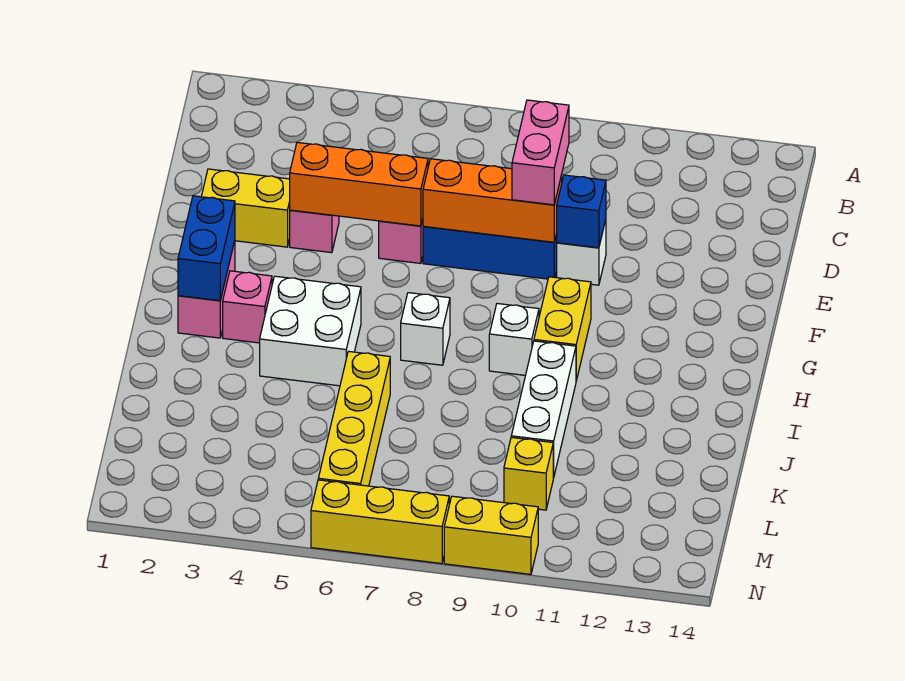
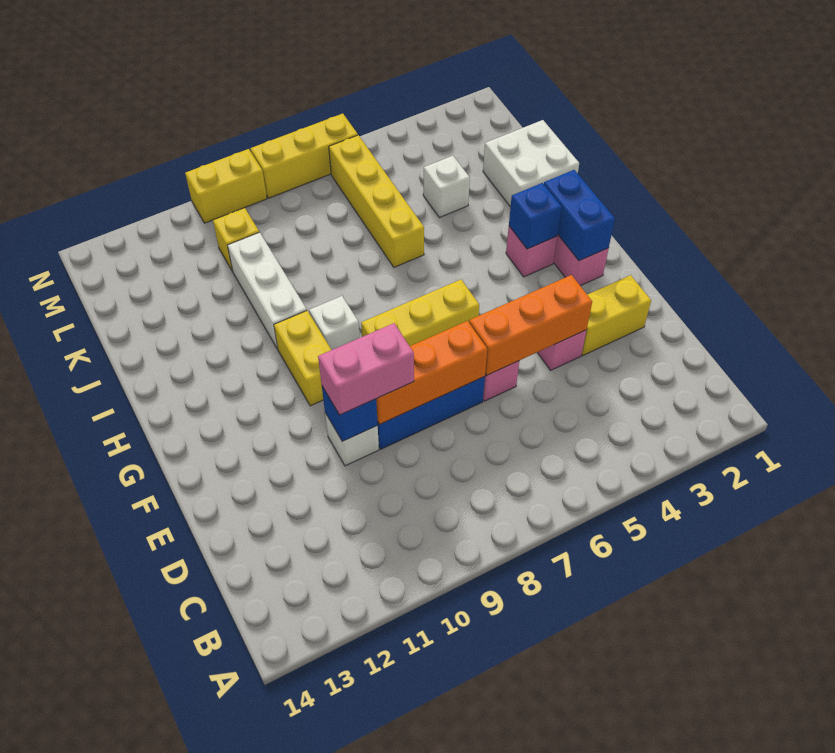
pink brick D9:E9 level 3 -> pink brick E9:E10 level 3
none -> yellow brick G6:G8 level 1
none -> blue brick H3 level 2
white brick H4:I5 level 1 -> white brick J1:K2 level 1
white brick H7 level 1 -> white brick K4 level 1

